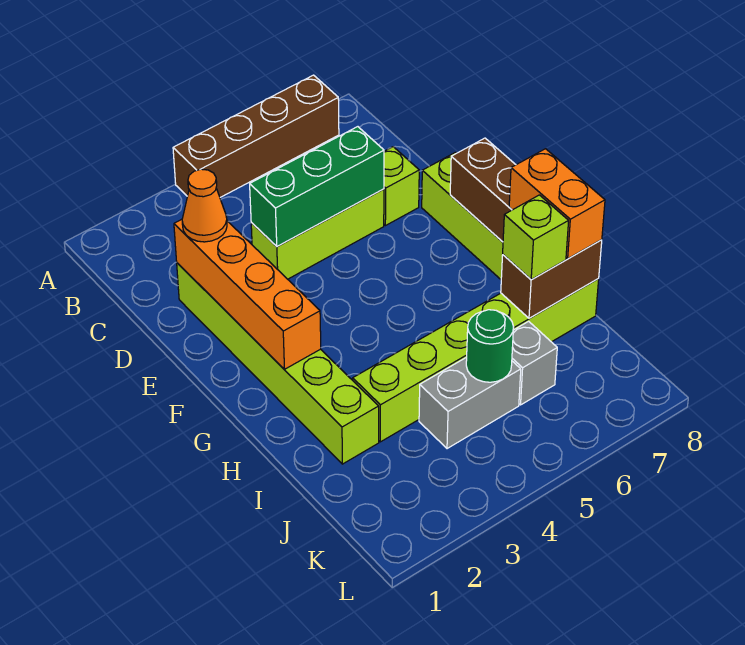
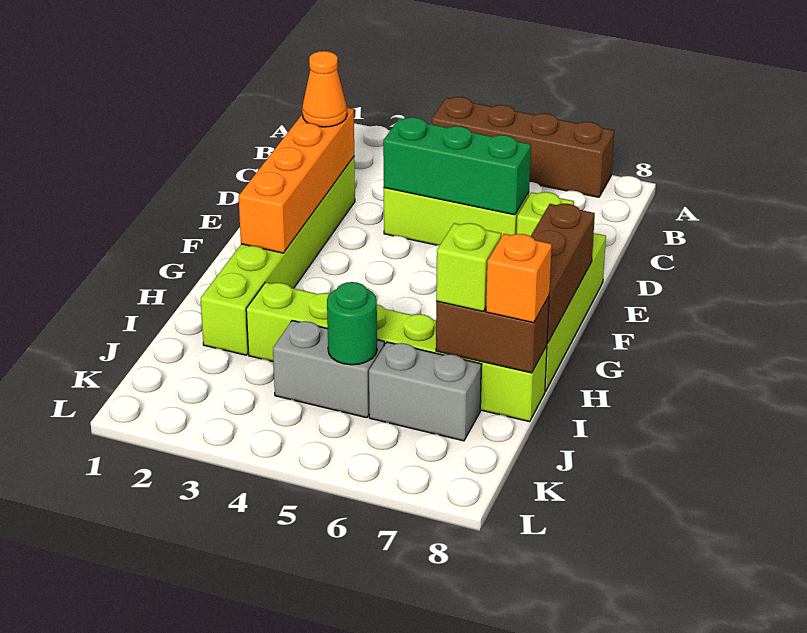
orange brick H8:I8 level 3 -> orange brick I8 level 3
grey brick J6 level 1 -> grey brick J6:J7 level 1

